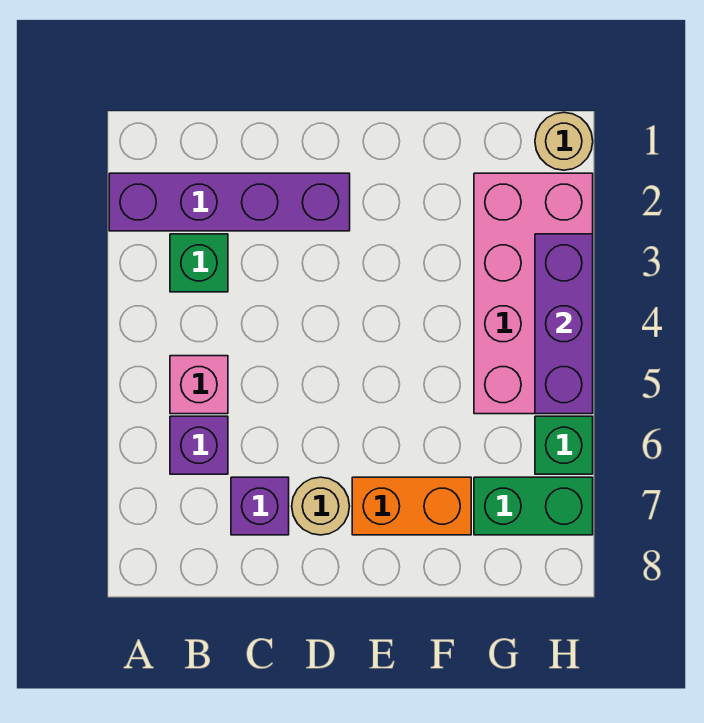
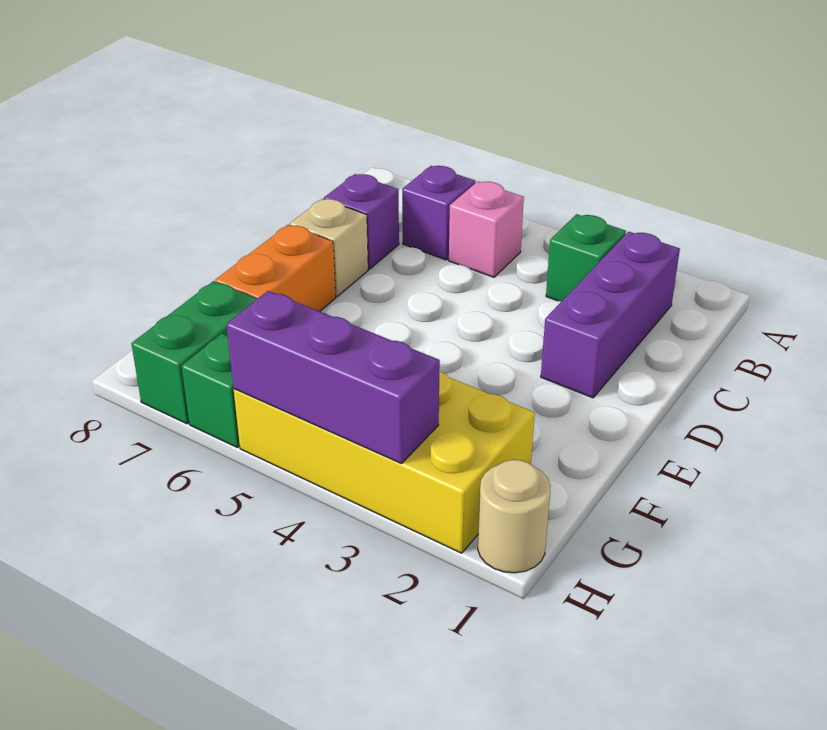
purple brick A2:D2 level 1 -> purple brick B2:D2 level 1
tan round brick D7 level 1 -> tan brick D7 level 1
pink brick G2:H5 level 1 -> yellow brick G2:H5 level 1

